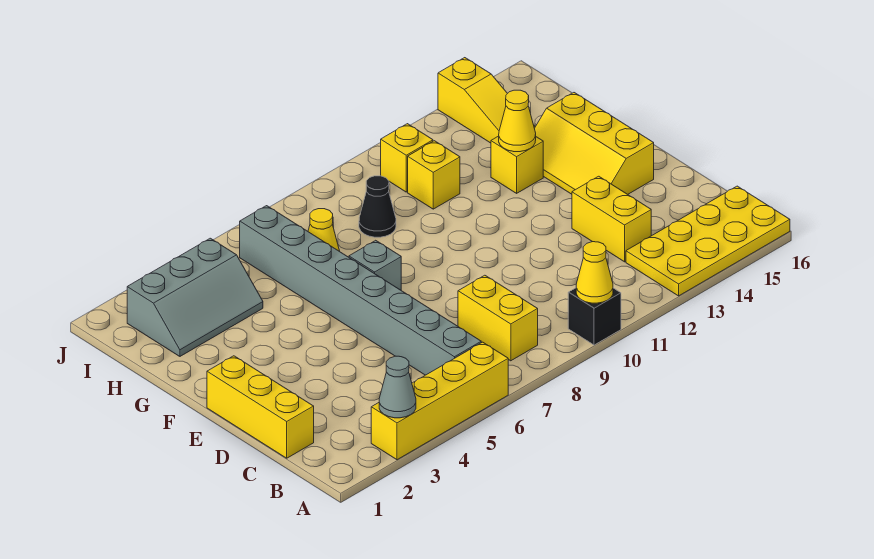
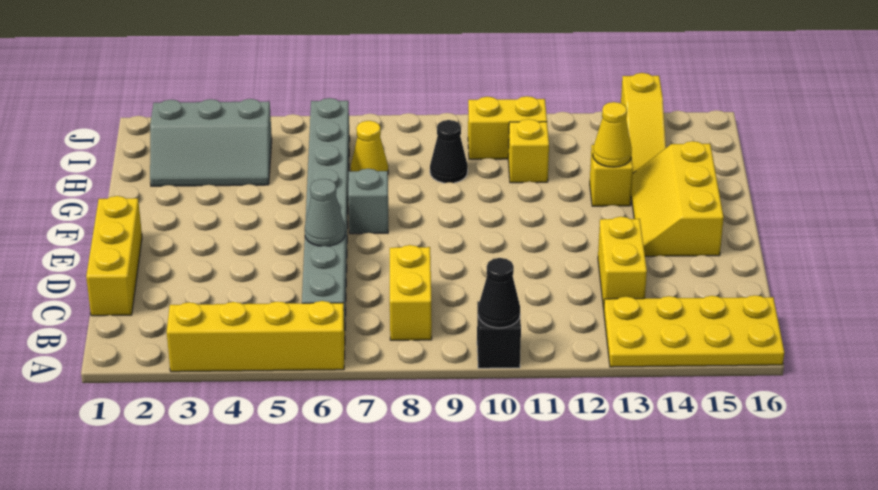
grey cone A3 level 2 -> grey cone D6 level 2
yellow cone A10 level 2 -> black cone A10 level 2
yellow brick I11 level 1 -> yellow brick I10:I11 level 1

